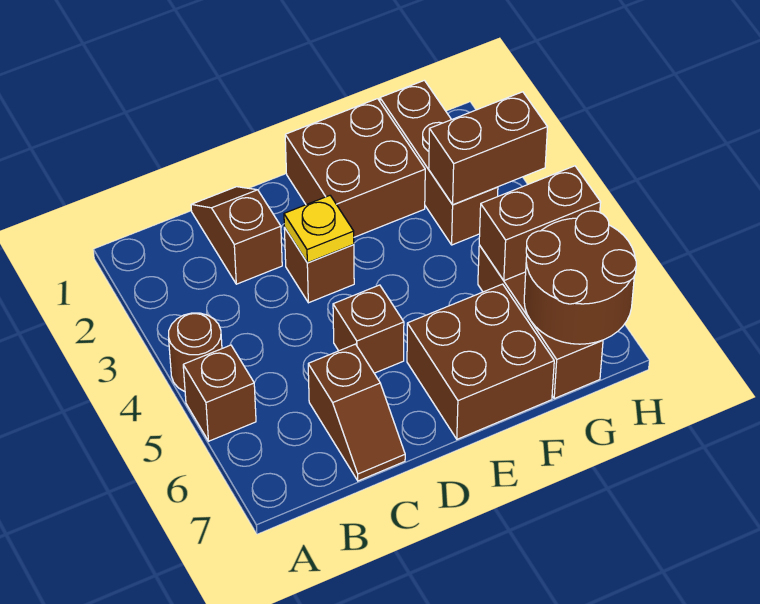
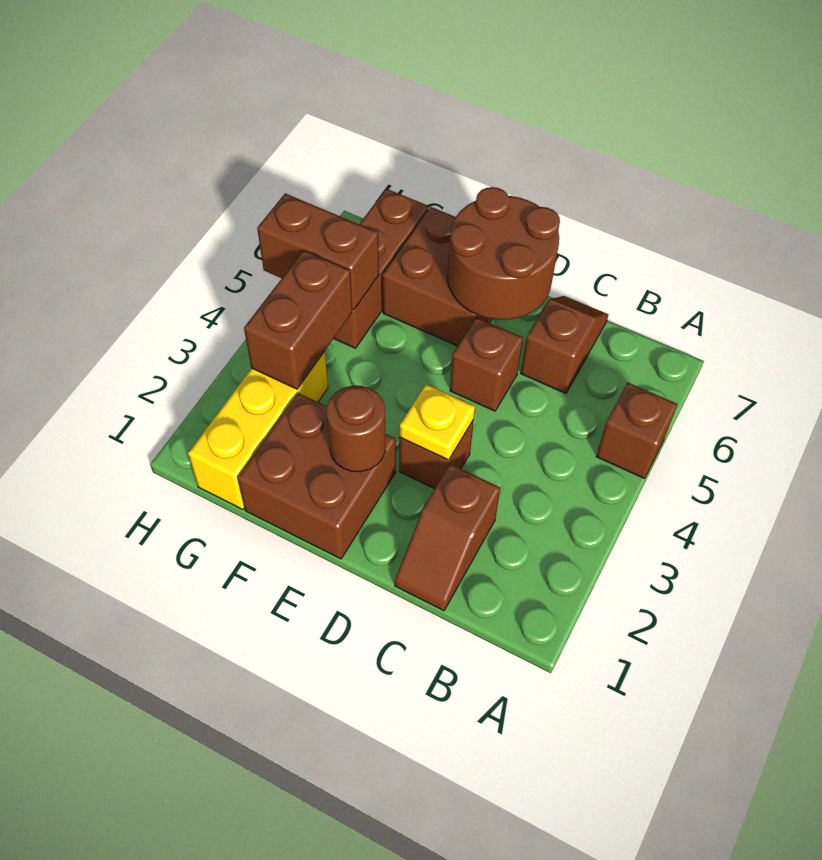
brown round brick A4 level 1 -> brown round brick E2 level 2
brown brick G1:G3 level 1 -> yellow brick G1:G3 level 1
brown brick G3:H3 level 2 -> brown brick G3:G4 level 2
brown round brick G6:H7 level 2 -> brown round brick D6:E7 level 2

